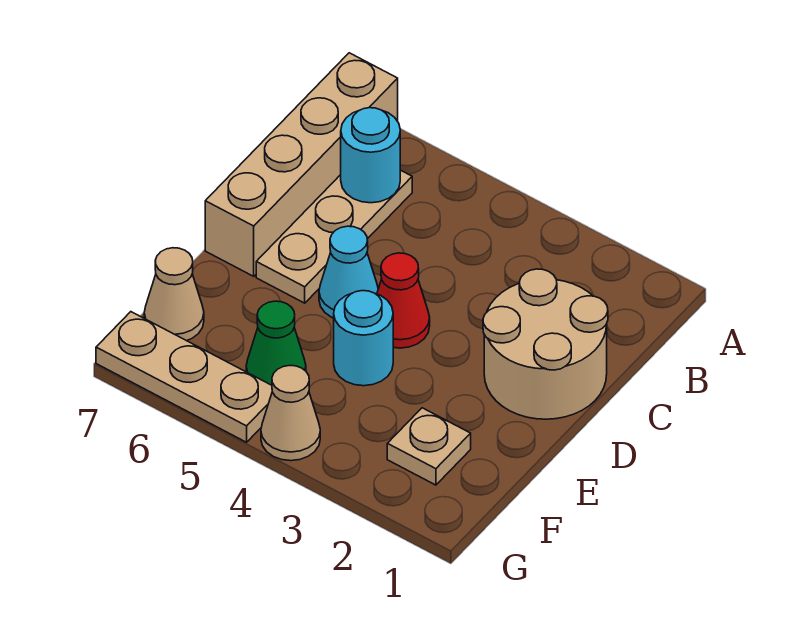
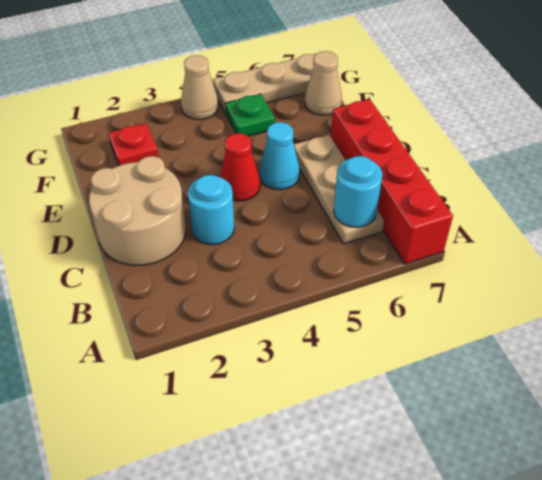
tan brick A7:D7 level 1 -> red brick A7:D7 level 1
cyan round brick E4 level 1 -> cyan round brick C3 level 1
tan plate F2 level 1 -> red plate F2 level 1
green cone F5 level 1 -> green plate F5 level 1

